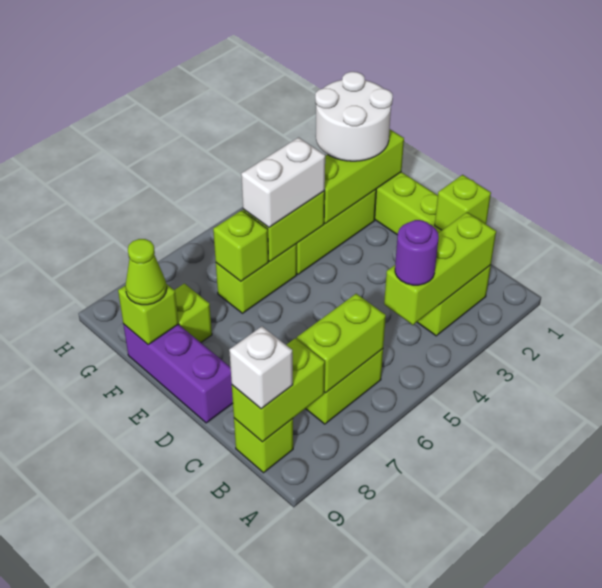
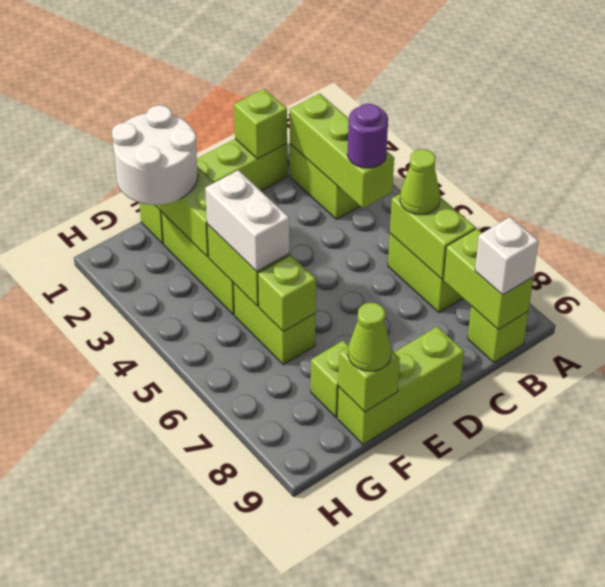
none -> lime cone B6 level 3
purple brick D9:F9 level 1 -> lime brick D9:F9 level 1

